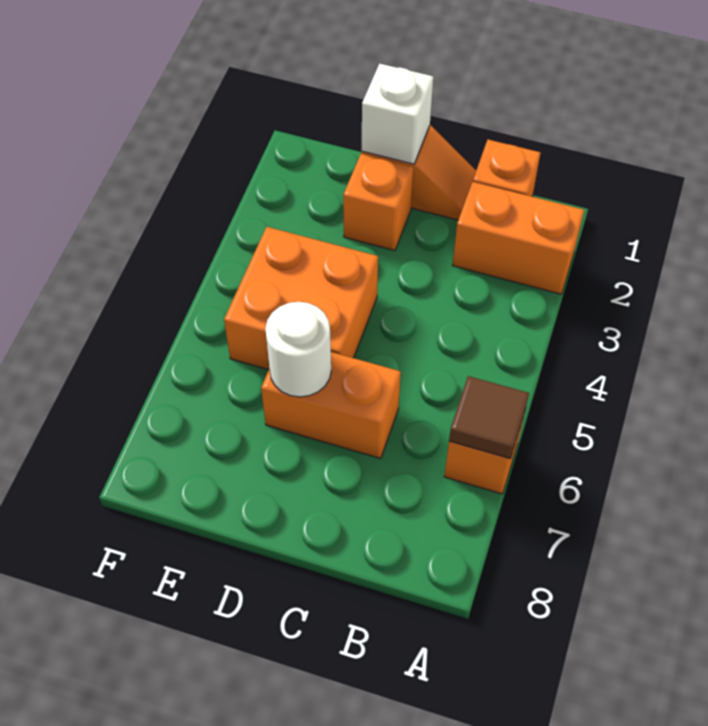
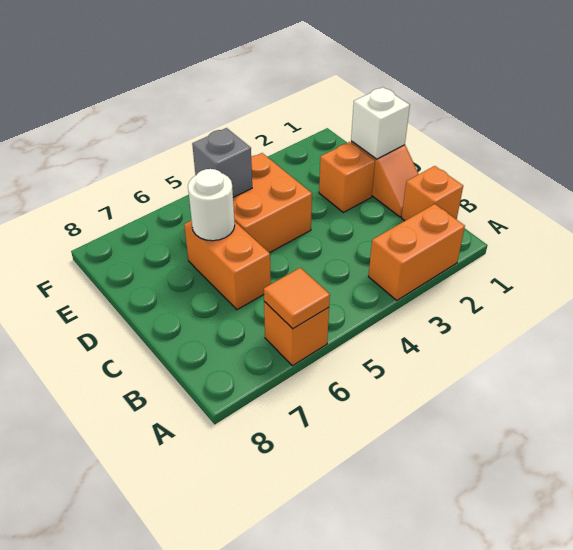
orange brick A2:B2 level 1 -> orange brick A2:A3 level 1
brown tile A6 level 2 -> orange tile A6 level 2
none -> grey brick E5 level 2

